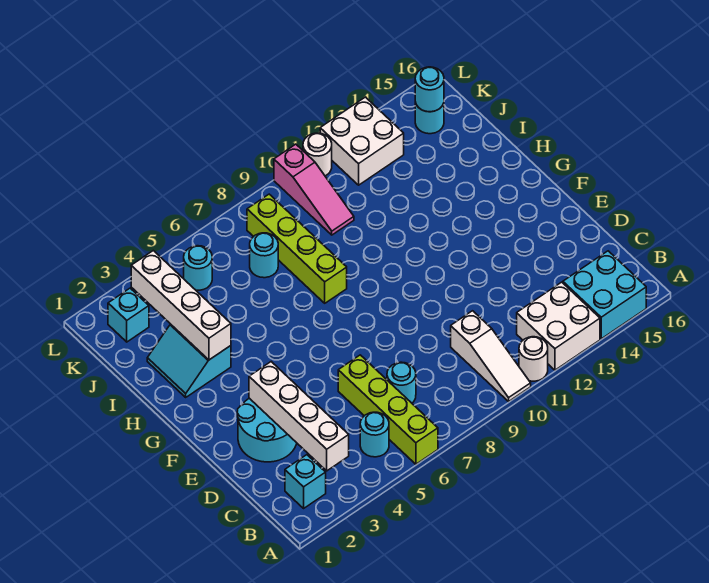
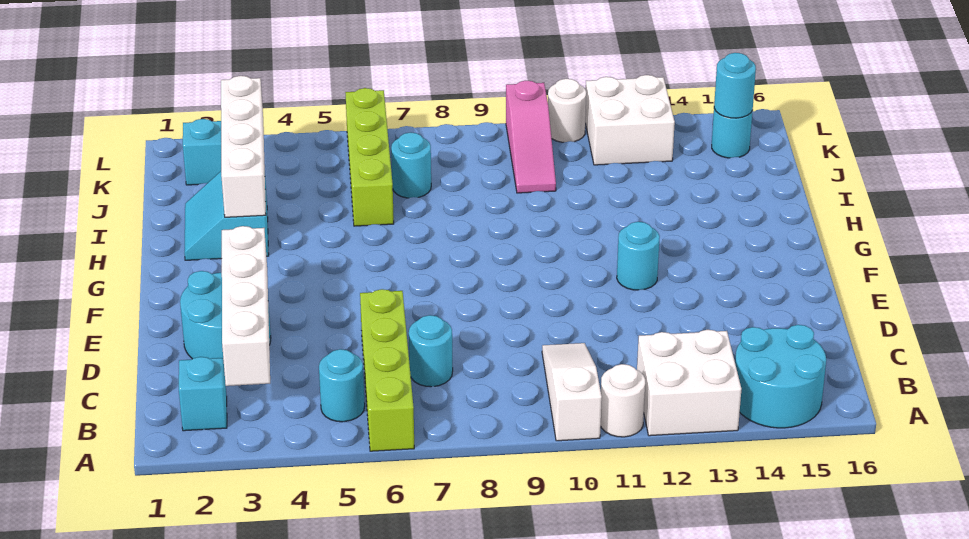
white slope A10:C10 level 1 top C -> white slope A10:C10 level 1 top A
cyan brick A14:B15 level 1 -> cyan round brick A14:B15 level 1
lime brick H8:K8 level 1 -> lime brick I6:L6 level 1
cyan round brick K5 level 1 -> cyan round brick F12 level 1

